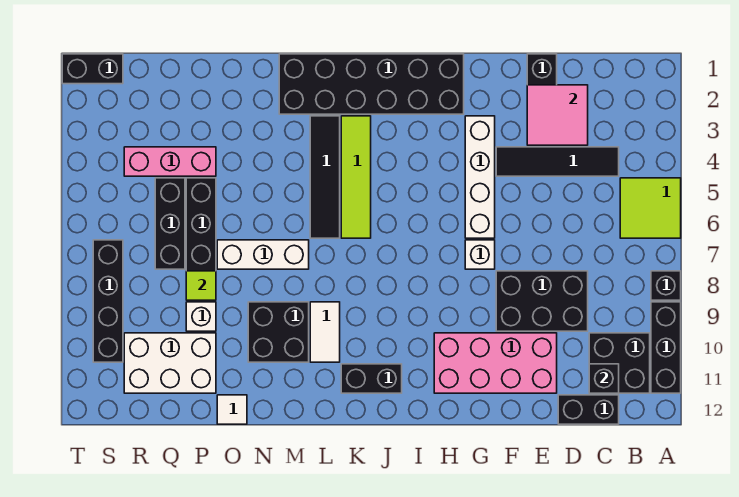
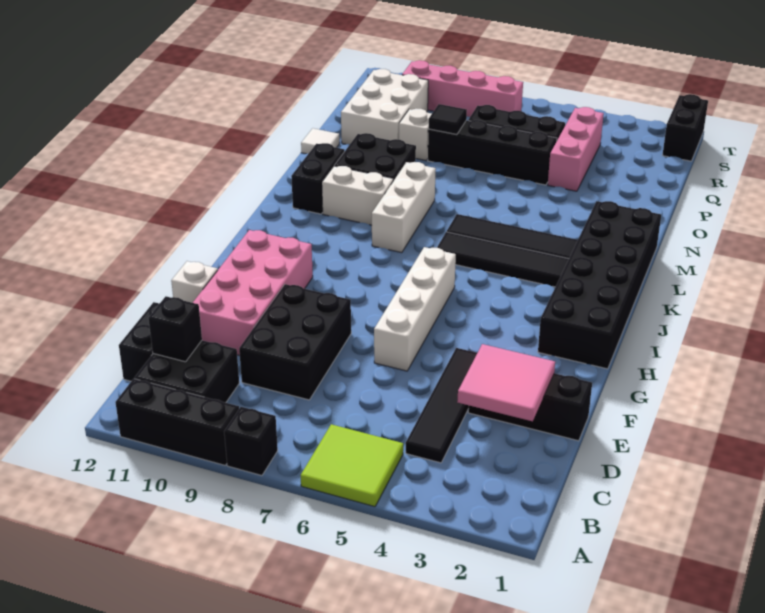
white brick G3:G6 level 1 -> white brick F6:I6 level 1
white brick G7 level 1 -> white brick F12 level 1
black brick J11:K11 level 1 -> black brick L11:M11 level 1
lime tile K3:K6 level 1 -> black tile K3:K6 level 1
white tile L9:L10 level 1 -> white brick L9:L10 level 1
white brick M7:O7 level 1 -> white brick K8:M8 level 1
lime tile P8 level 2 -> black tile P8 level 2
black brick S7:S10 level 1 -> pink brick S7:S10 level 1

